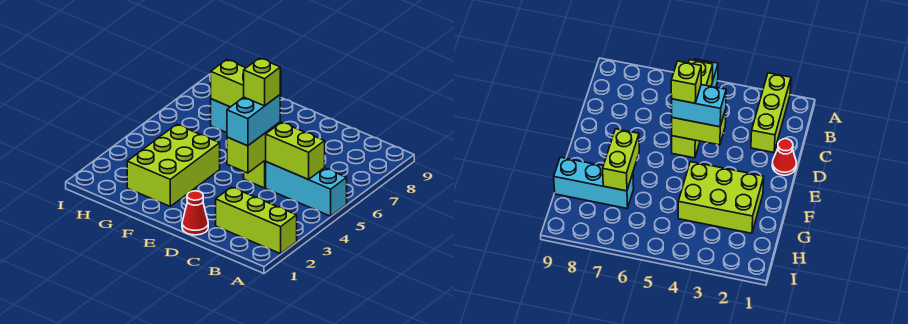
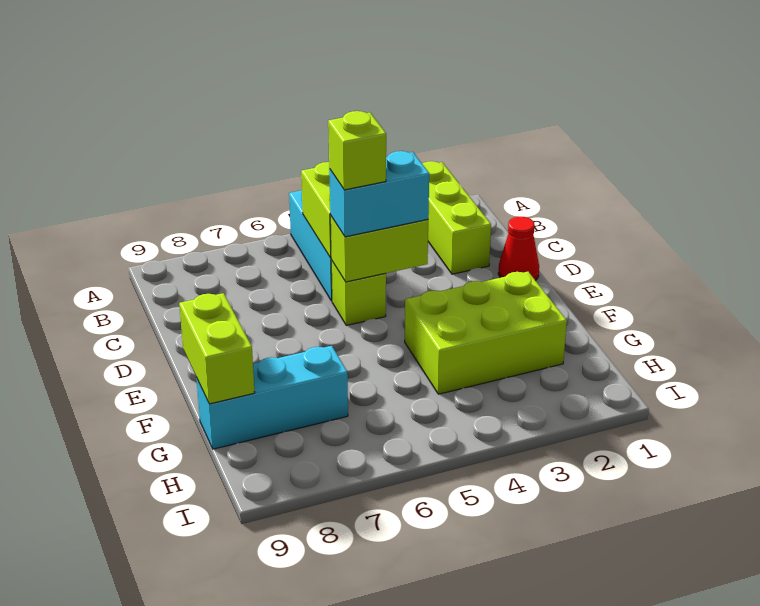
lime brick F7:G7 level 2 -> lime brick F9:G9 level 2

